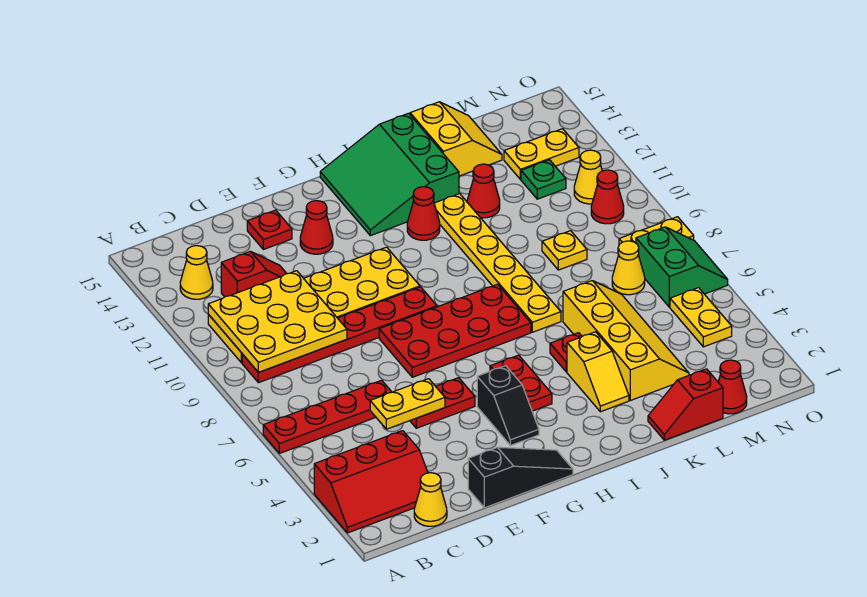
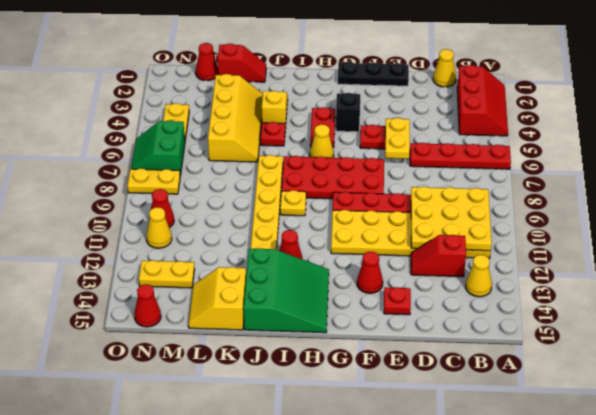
red slope A2:C3 level 1 top 3 -> red slope A2:B4 level 1 top B
yellow plate D5:E5 level 2 -> yellow plate E5:E6 level 2
black slope E1:G1 level 1 top E -> black plate E1:G1 level 1
yellow slope K3:L6 level 1 top K -> yellow slope K3:L6 level 1 top L
red cone K12 level 1 -> red cone N15 level 1
yellow plate L9 level 1 -> yellow plate I9 level 1
yellow cone M7 level 1 -> yellow cone H6 level 1
green plate M12 level 1 -> none

